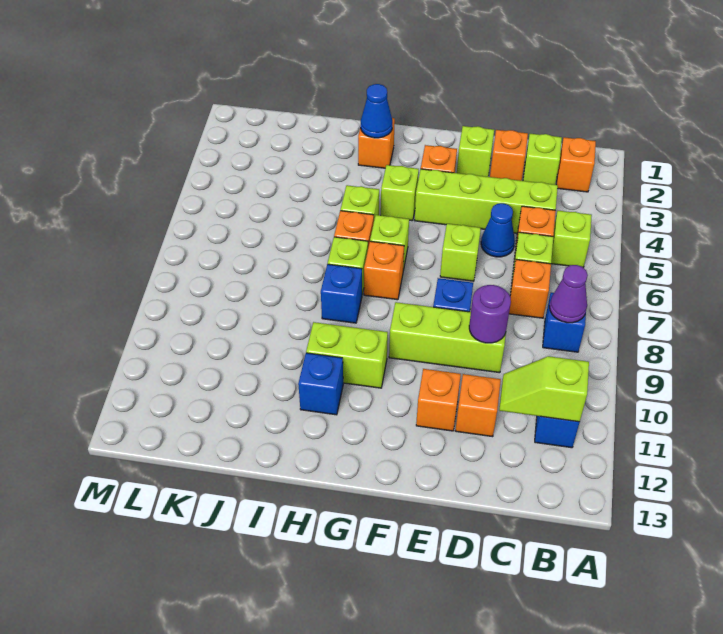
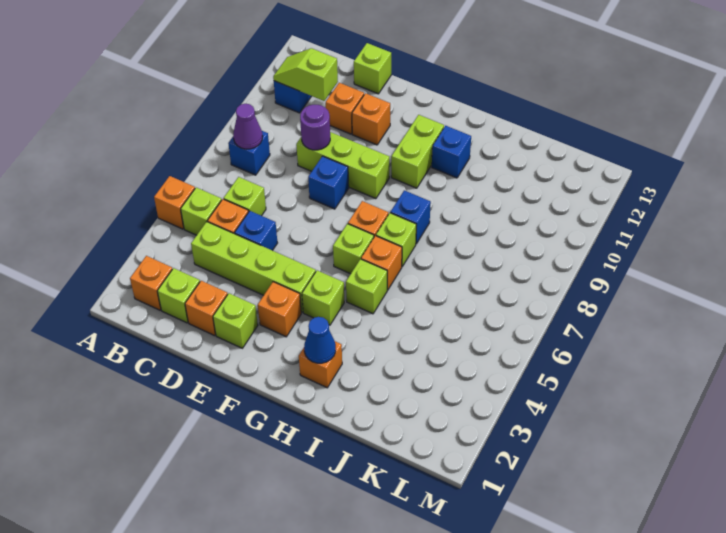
lime slope B11:C11 level 2 top B -> lime slope B11:C11 level 2 top C
orange brick C7 level 1 -> orange brick A5 level 1
blue cone D5 level 1 -> blue brick D5 level 1
lime brick E6 level 1 -> lime brick D13 level 1
lime brick G10:H10 level 1 -> lime brick G10:G11 level 1

